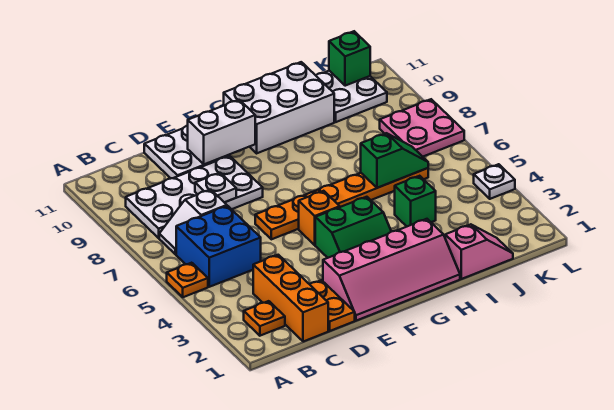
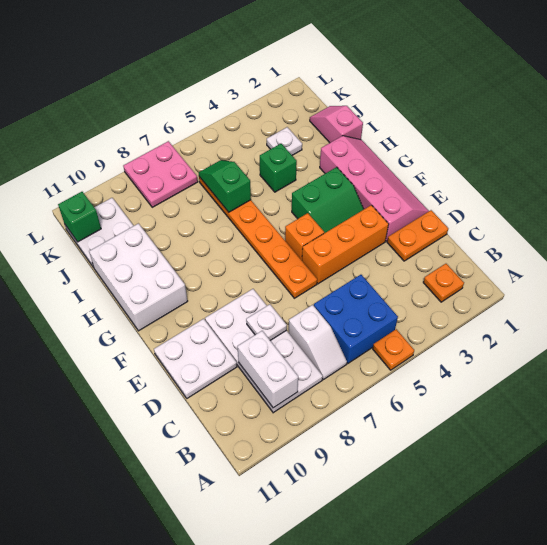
orange brick C1:C3 level 1 -> orange brick E3:E5 level 1
white brick E10:F10 level 2 -> white brick B9:C9 level 2
green slope F3:G4 level 1 top 4 -> green slope F3:G4 level 1 top G
white plate L4 level 1 -> white plate J3 level 1

